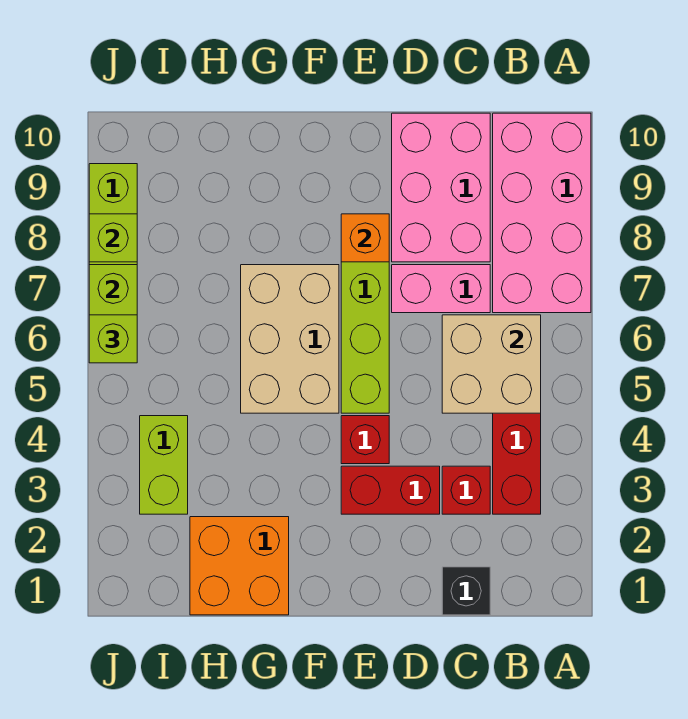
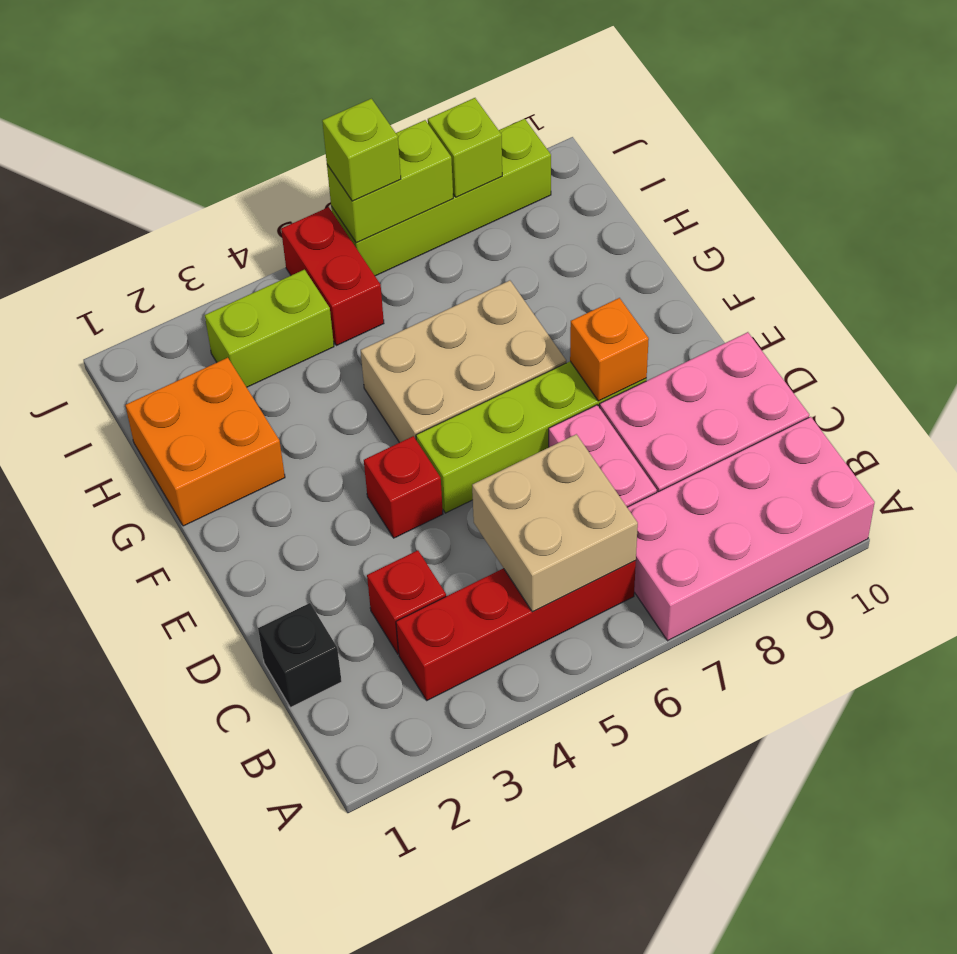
red brick D3:E3 level 1 -> red brick I5:J5 level 1

